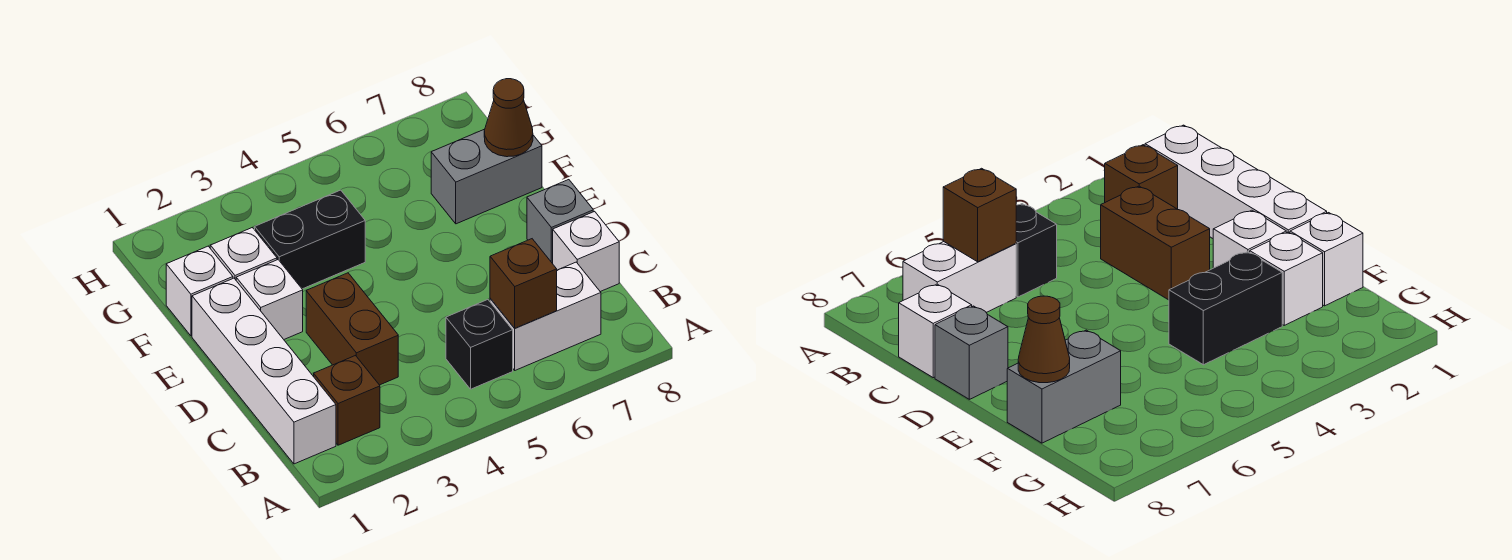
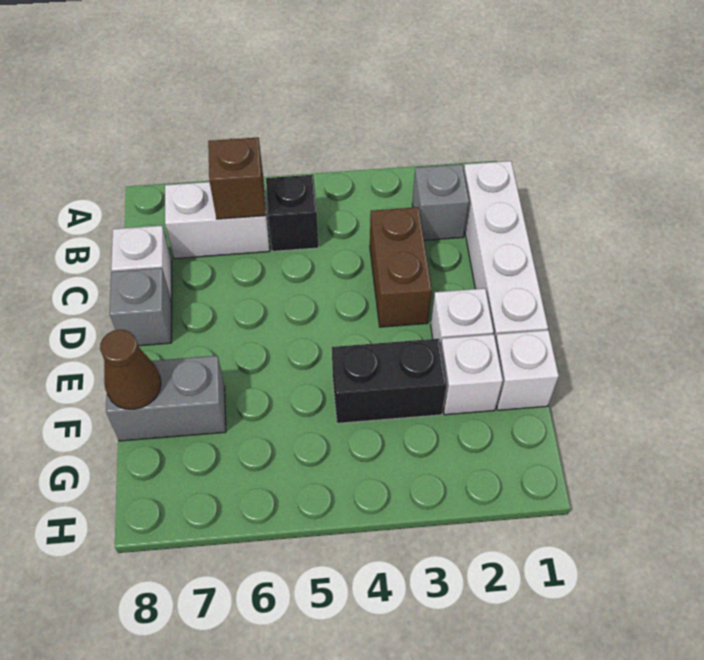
brown brick B2 level 1 -> grey brick B2 level 1

